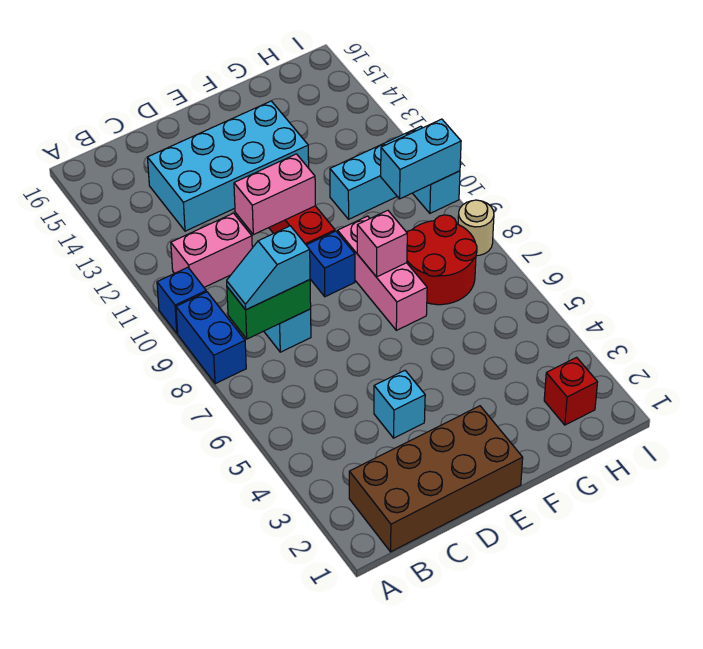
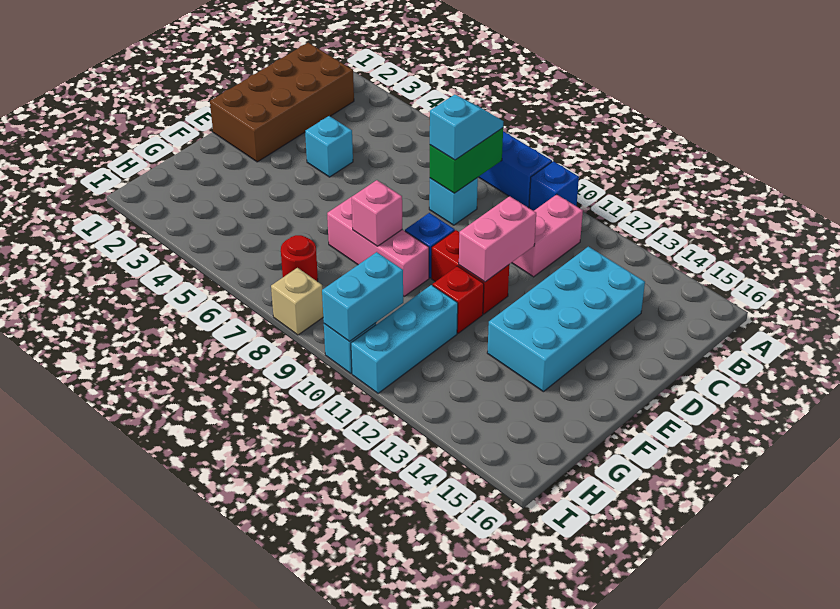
red round brick G7:H8 level 1 -> red round brick H7 level 1
red brick H2 level 1 -> red brick F11 level 1
tan round brick I8 level 1 -> tan brick I8 level 1

